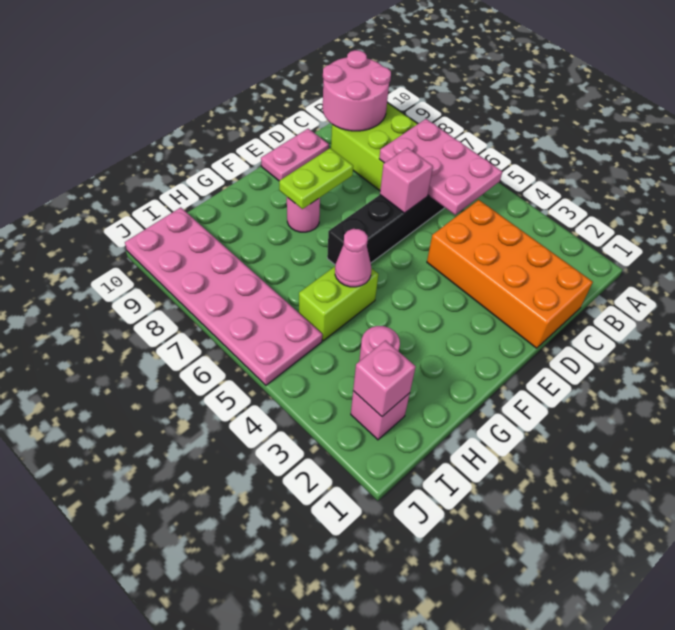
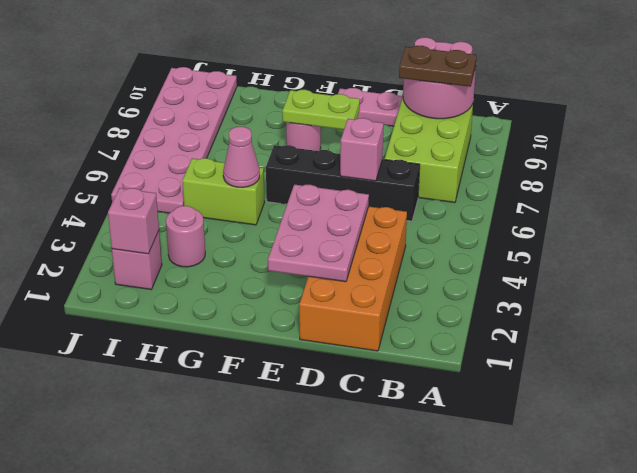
pink plate B5:C7 level 2 -> pink plate D2:E4 level 2
none -> brown plate B9:C9 level 3

